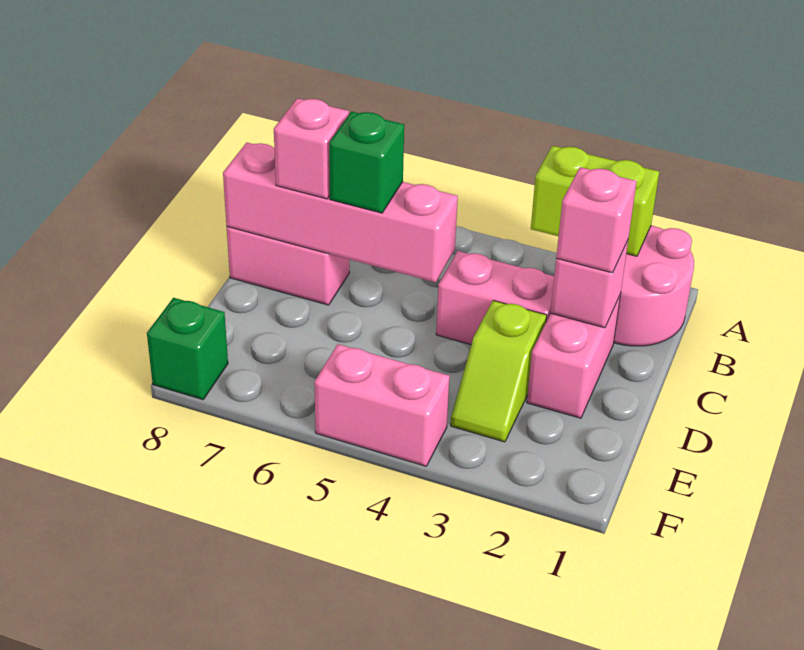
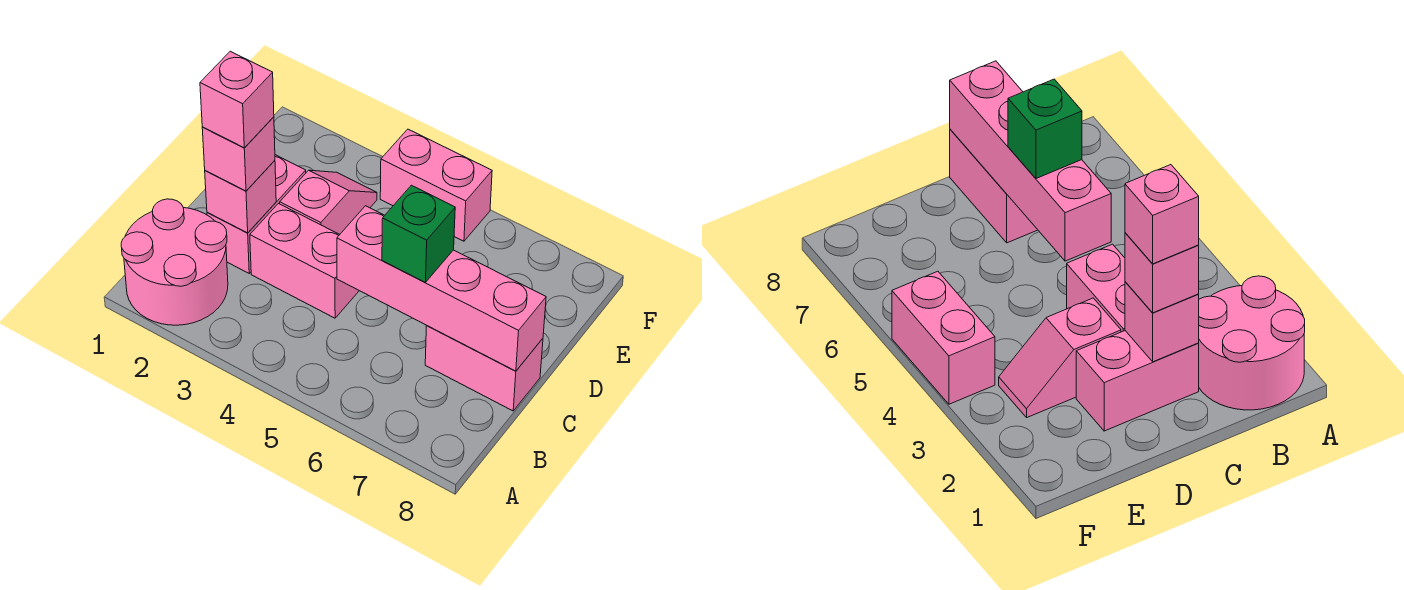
lime brick A2:A3 level 2 -> none
pink brick C7 level 3 -> pink brick C2 level 4
lime slope D3:E3 level 1 top D -> pink slope D3:E3 level 1 top D
green brick F8 level 1 -> none

